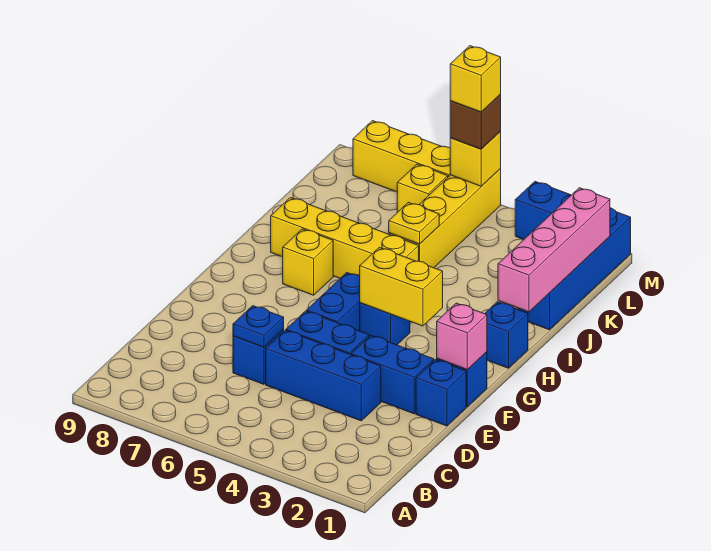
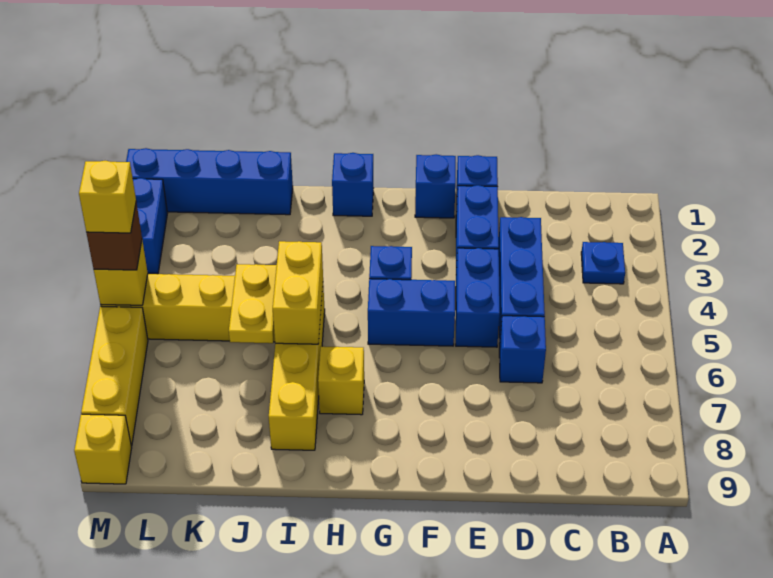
blue plate D6 level 2 -> blue plate B3 level 1
pink brick F1 level 2 -> none
yellow brick G3:G4 level 2 -> yellow brick I5:I6 level 2
pink brick I1:L1 level 2 -> none
yellow plate J5 level 2 -> yellow plate J5:J6 level 2
yellow brick L6 level 1 -> yellow brick M9 level 1

